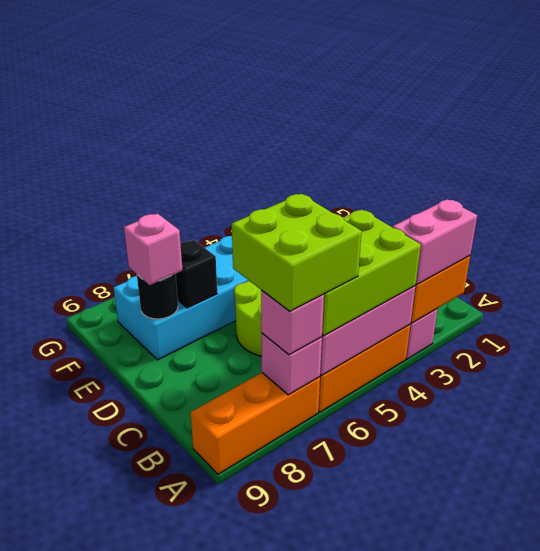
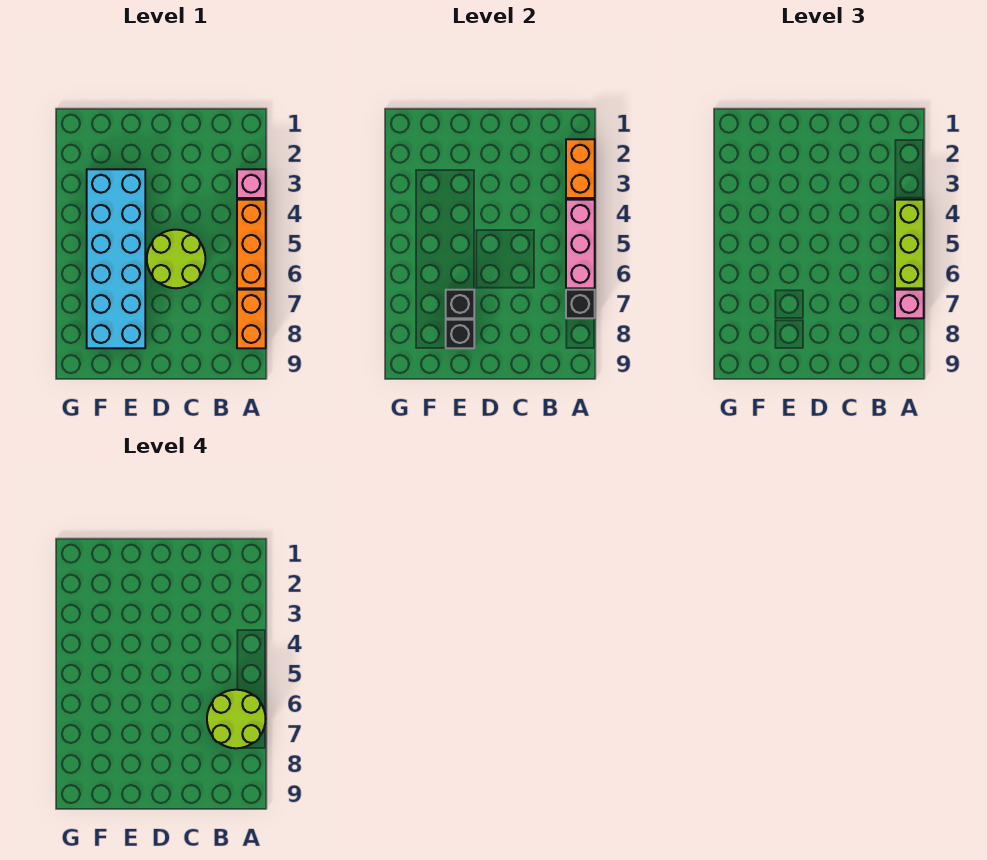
pink brick A2:A3 level 3 -> none
lime brick A4:B6 level 3 -> lime brick A4:A6 level 3
lime brick A6:B7 level 4 -> lime round brick A6:B7 level 4
orange brick A7:A9 level 1 -> orange brick A7:A8 level 1
pink brick A7 level 2 -> black brick A7 level 2
black round brick E8 level 2 -> black brick E8 level 2
pink brick E8 level 3 -> none

